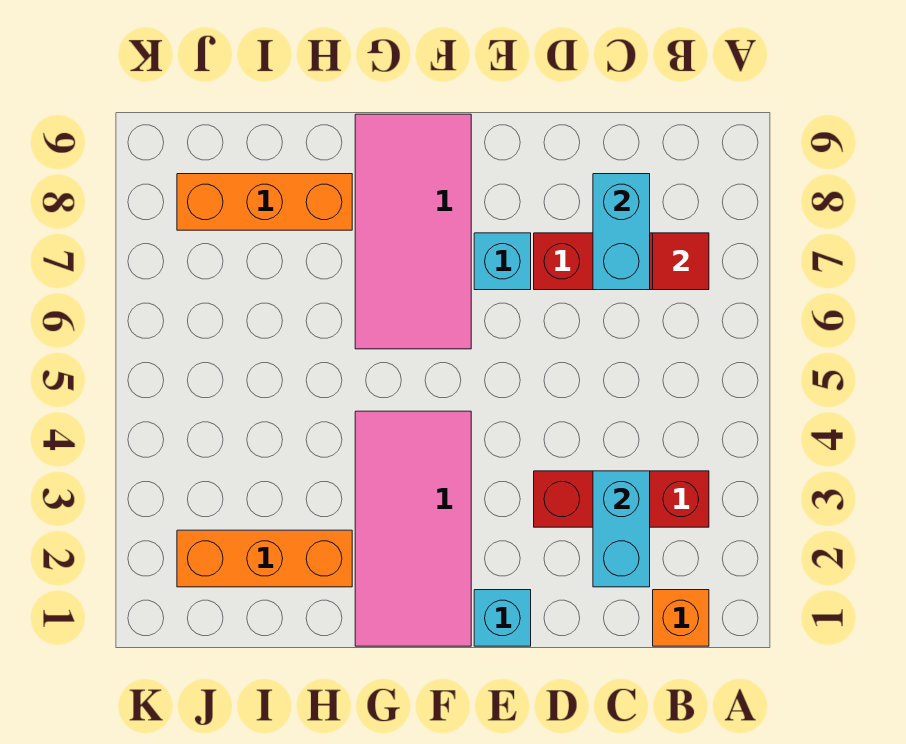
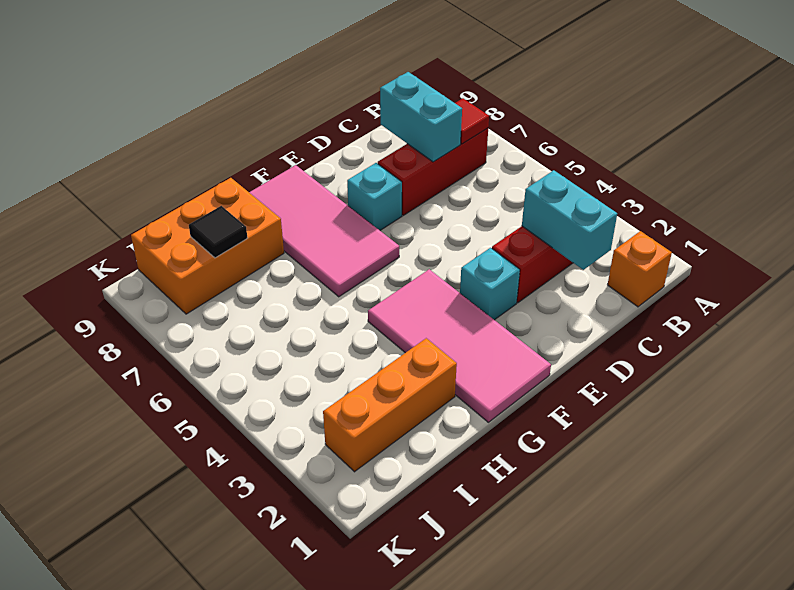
cyan brick E1 level 1 -> cyan brick E3 level 1
orange brick H8:J8 level 1 -> orange brick H8:J9 level 1
none -> black tile I8 level 2

